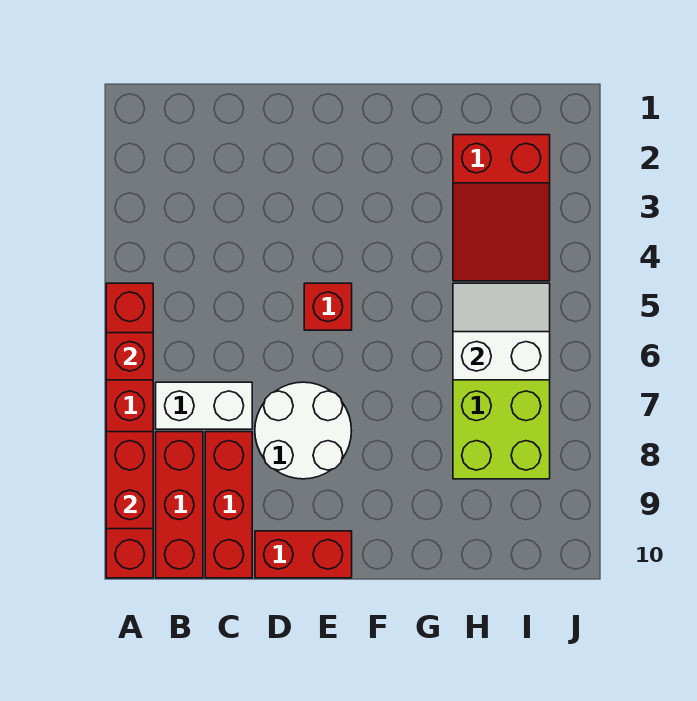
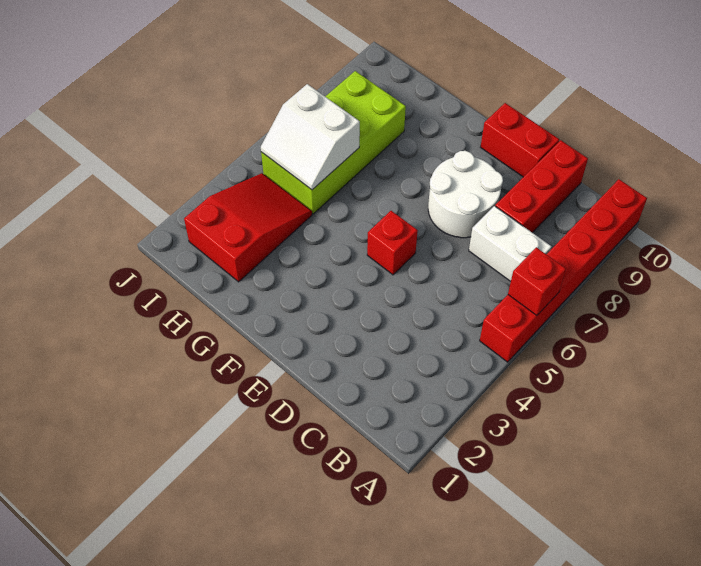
red brick A8:A9 level 2 -> none
red brick B8:B10 level 1 -> none

